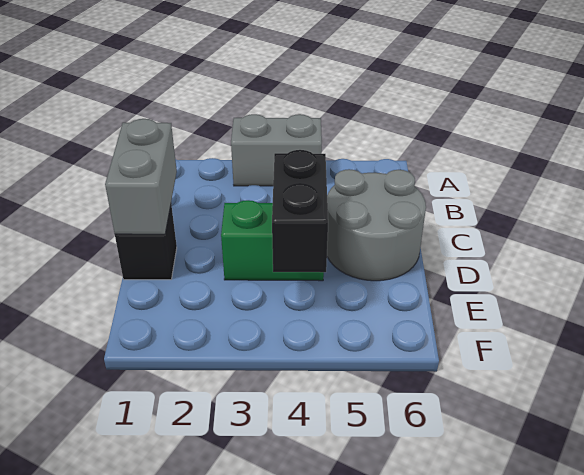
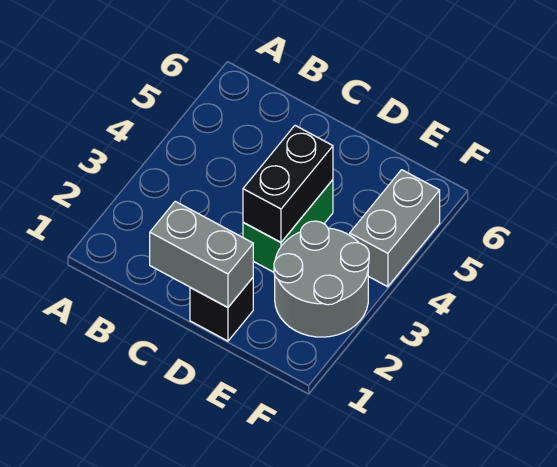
grey brick A3:A4 level 1 -> grey brick F4:F5 level 1
grey round brick C5:D6 level 1 -> grey round brick E2:F3 level 1
black brick D4:E4 level 2 -> black brick D3:D4 level 2

